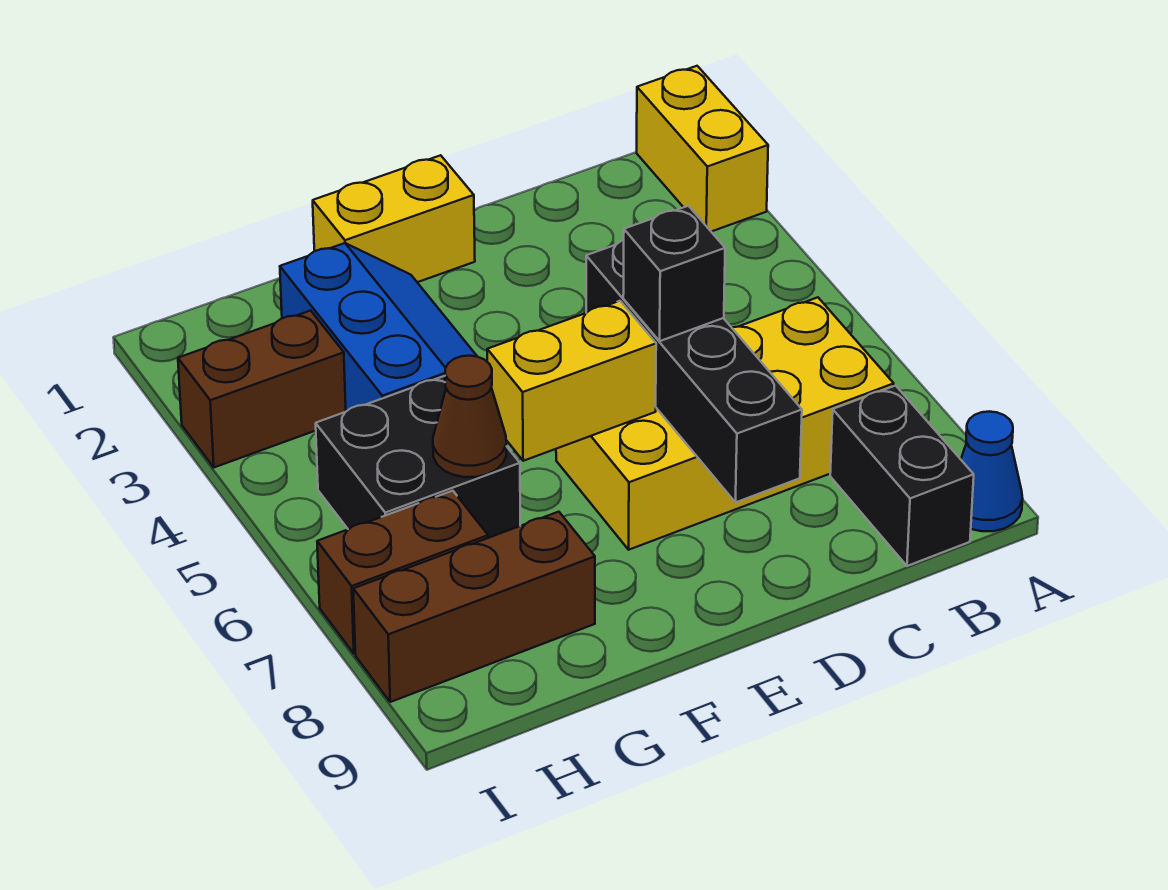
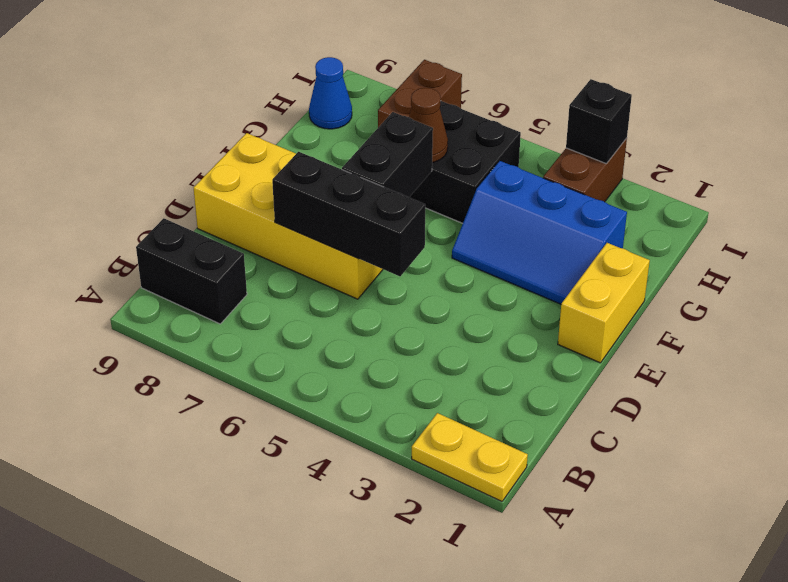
yellow brick A1:A2 level 1 -> yellow plate A1:A2 level 1
blue cone A9 level 1 -> blue cone H9 level 1
yellow brick B6:E7 level 1 -> yellow brick D6:E9 level 1
black brick D5:D8 level 2 -> black brick D5:D7 level 2
black brick D6 level 3 -> black brick I3 level 2
yellow brick E6:F6 level 2 -> black brick E6:F6 level 2
brown brick G8:I8 level 1 -> none

